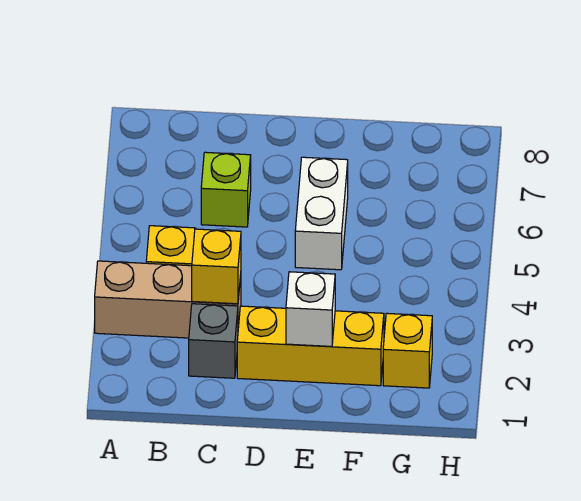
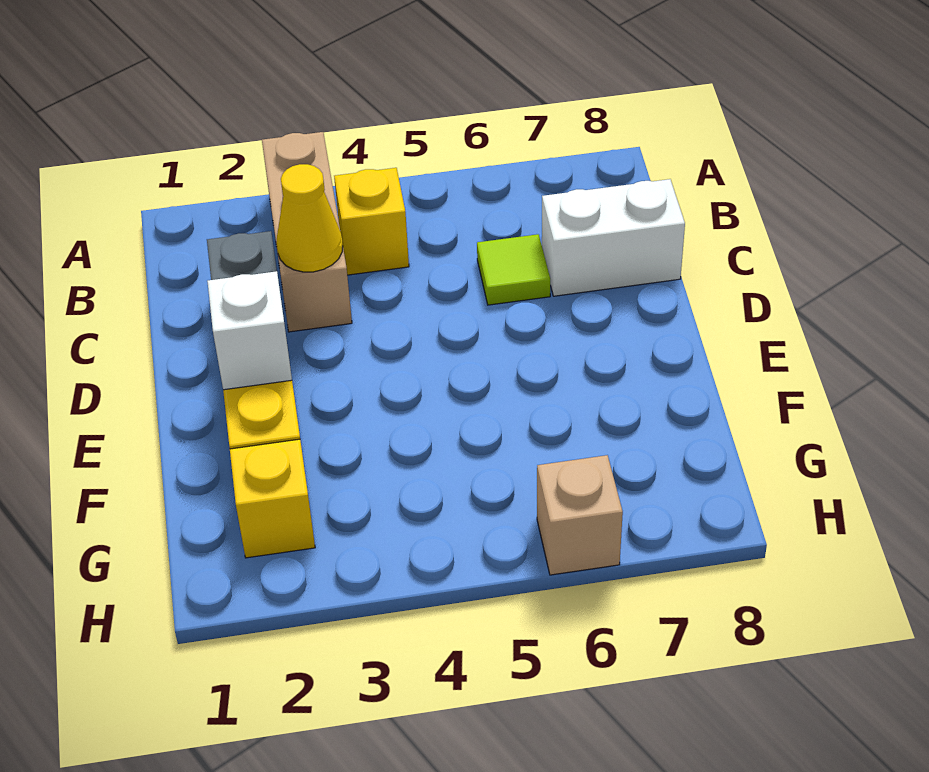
yellow brick C3 level 2 -> yellow cone C3 level 2
lime brick C6 level 1 -> lime tile C6 level 1
white brick E5:E6 level 1 -> white brick C7:C8 level 1
none -> tan brick H6 level 1

